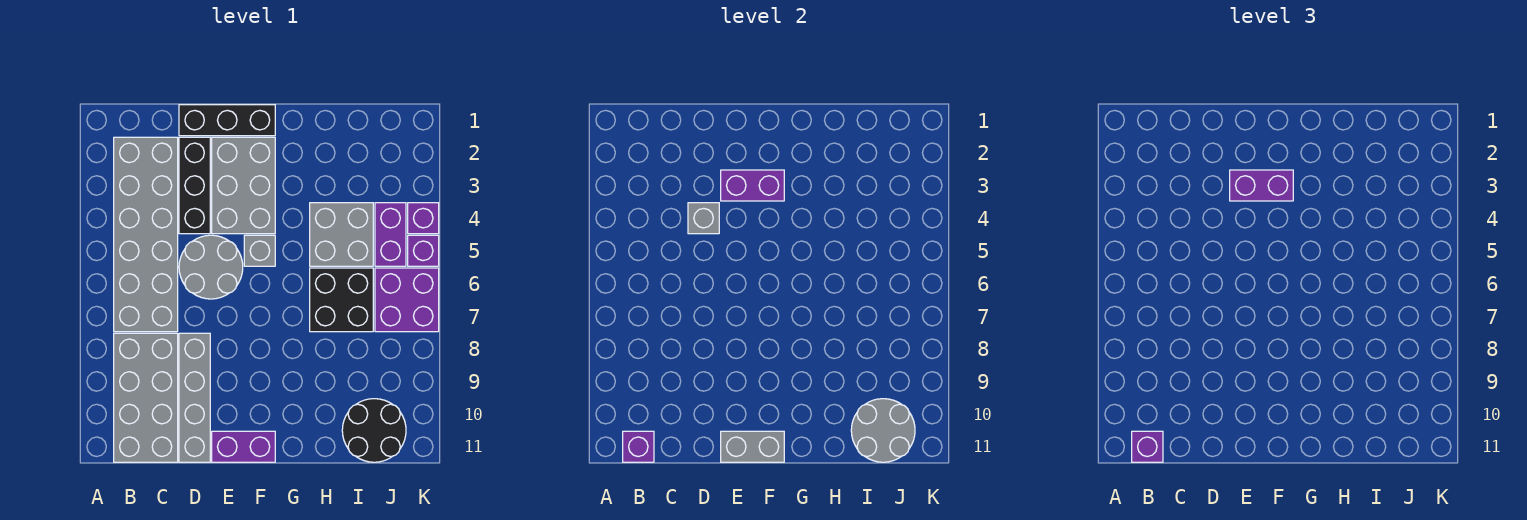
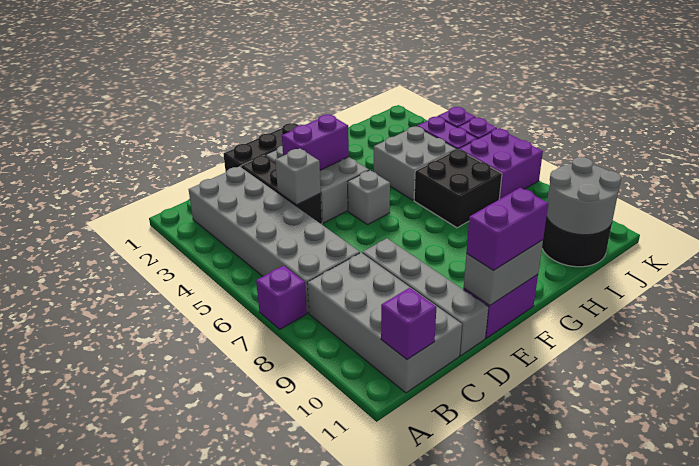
purple brick B11 level 3 -> purple brick A7 level 1
grey round brick D5:E6 level 1 -> none
purple brick E3:F3 level 3 -> purple brick E11:F11 level 3

